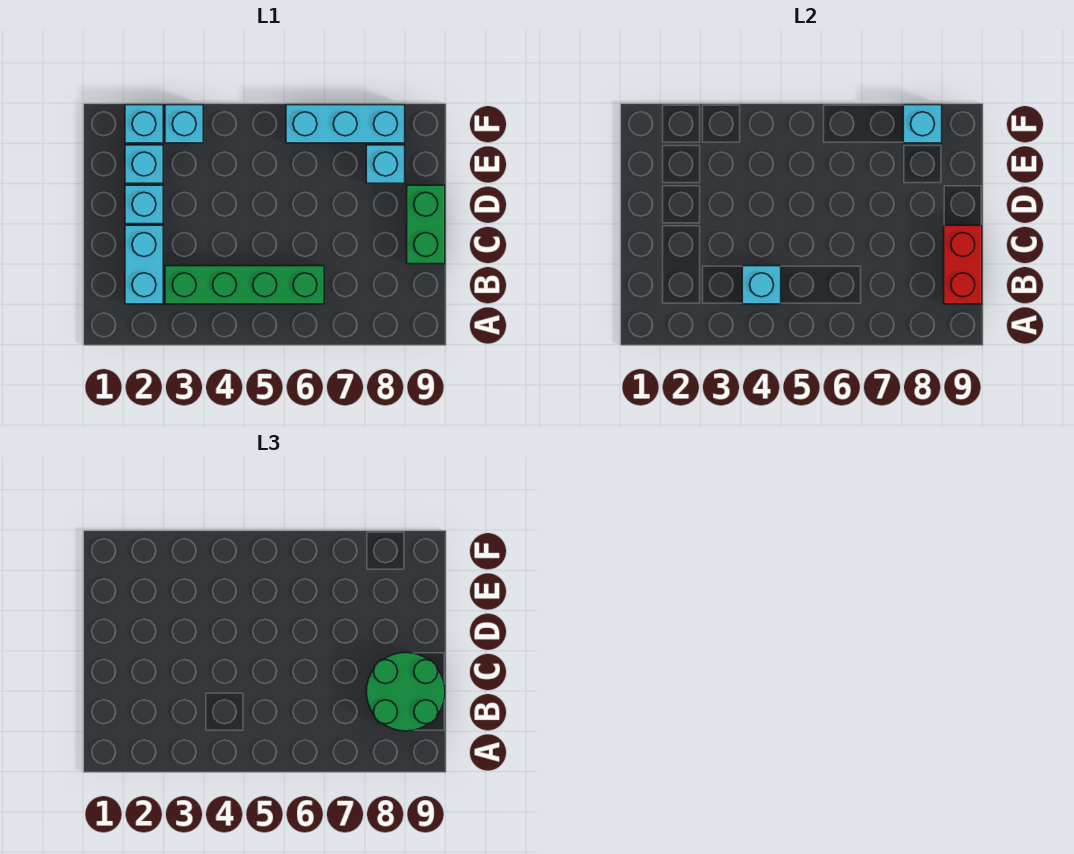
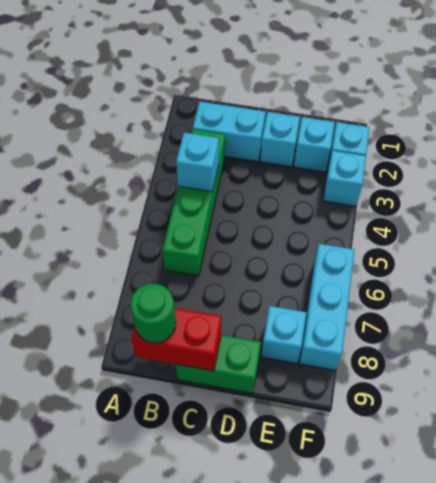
green round brick B8:C9 level 3 -> green round brick B9 level 3
cyan brick F8 level 2 -> none

